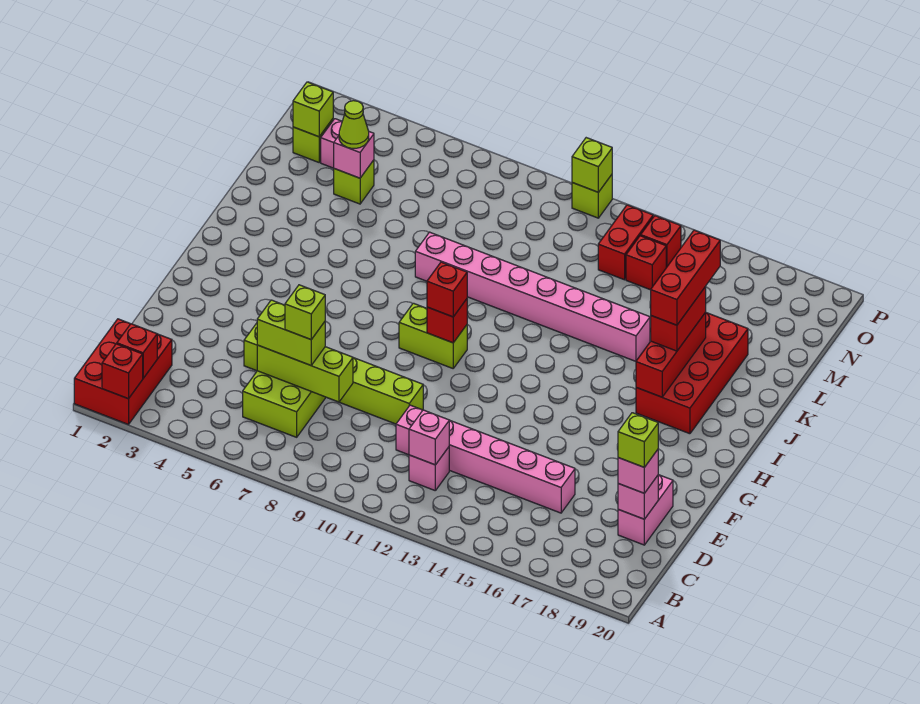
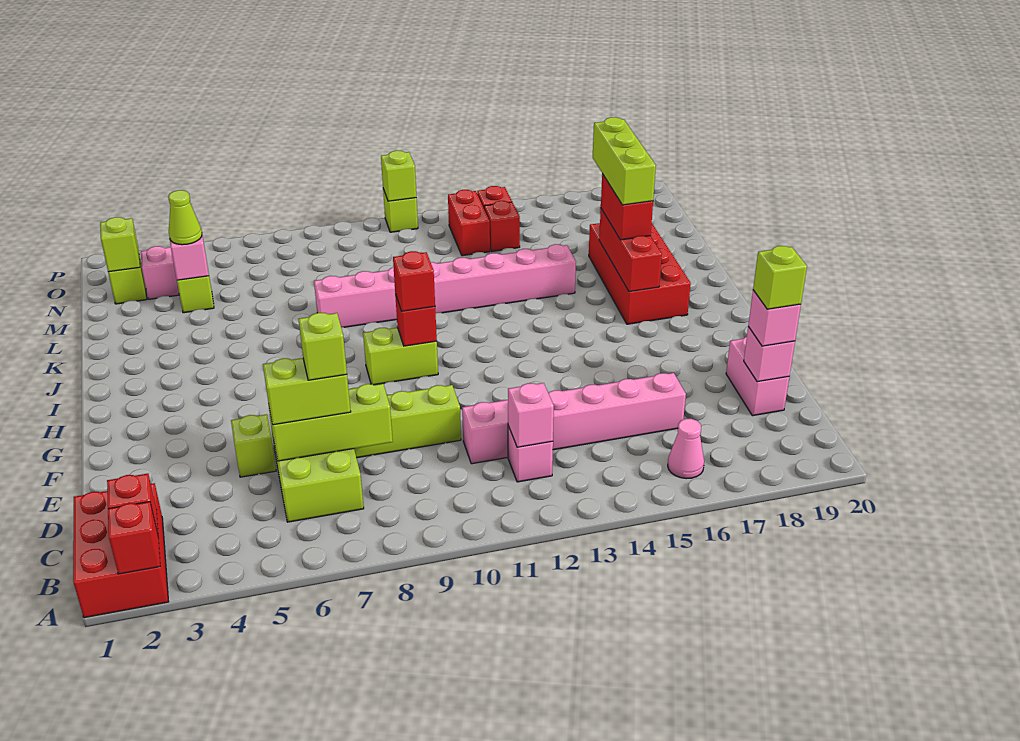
none -> pink cone B16 level 1
red brick J17:L17 level 4 -> lime brick J17:L17 level 4

